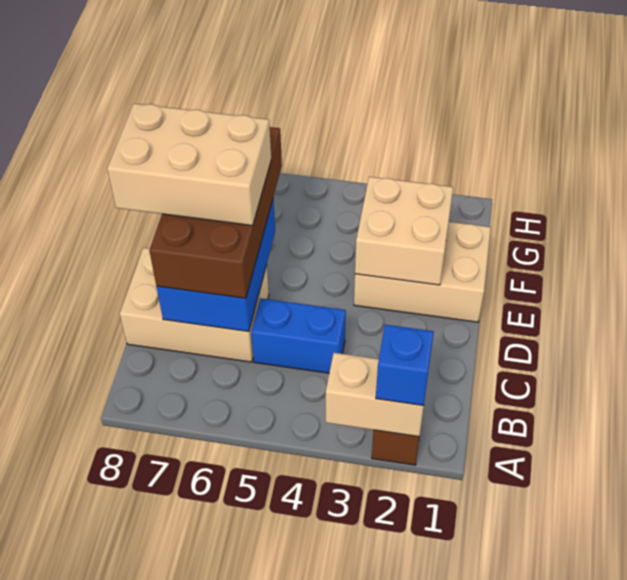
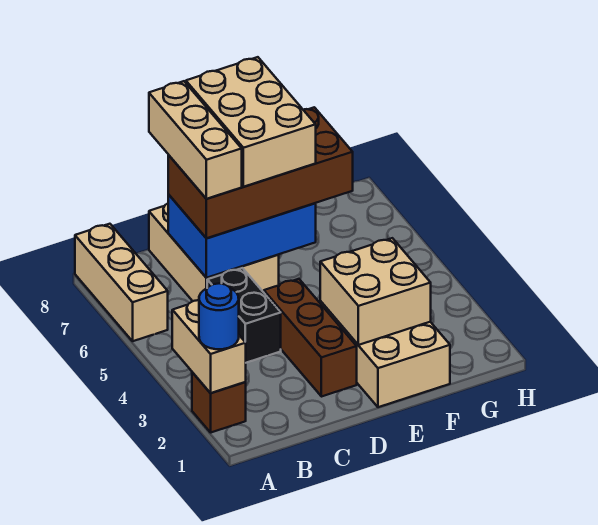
blue brick A2 level 3 -> blue round brick A2 level 3
none -> tan brick A6:A8 level 1
blue brick C4:C5 level 1 -> black brick C4:C5 level 1
none -> tan brick C6:C8 level 4
none -> brown brick D2:D4 level 1

